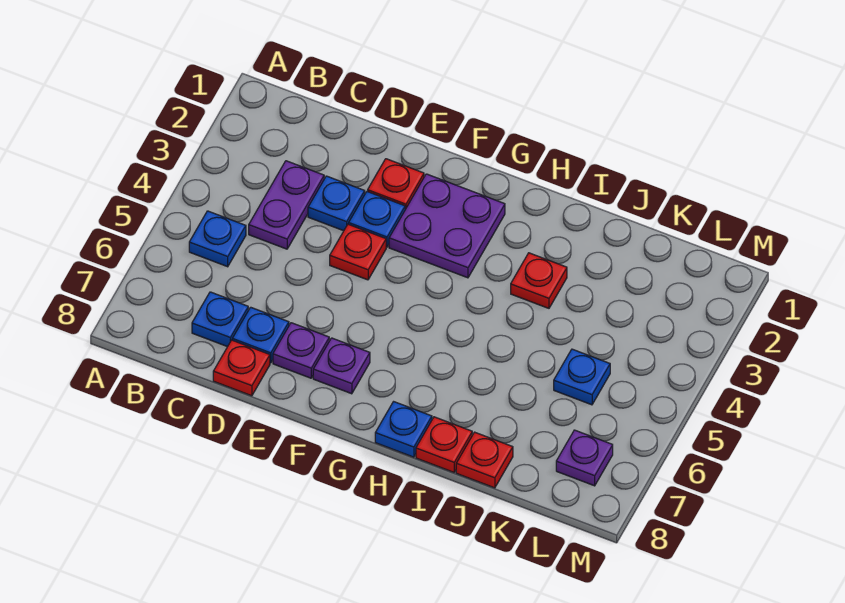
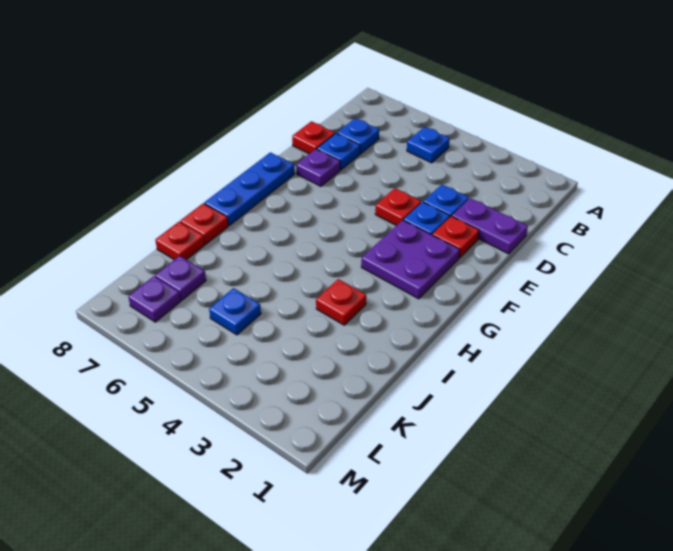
purple plate C3:C4 level 1 -> purple plate D1:D2 level 1
purple plate F7 level 1 -> purple plate K7 level 1
blue plate H8 level 1 -> blue plate F8:H8 level 1

